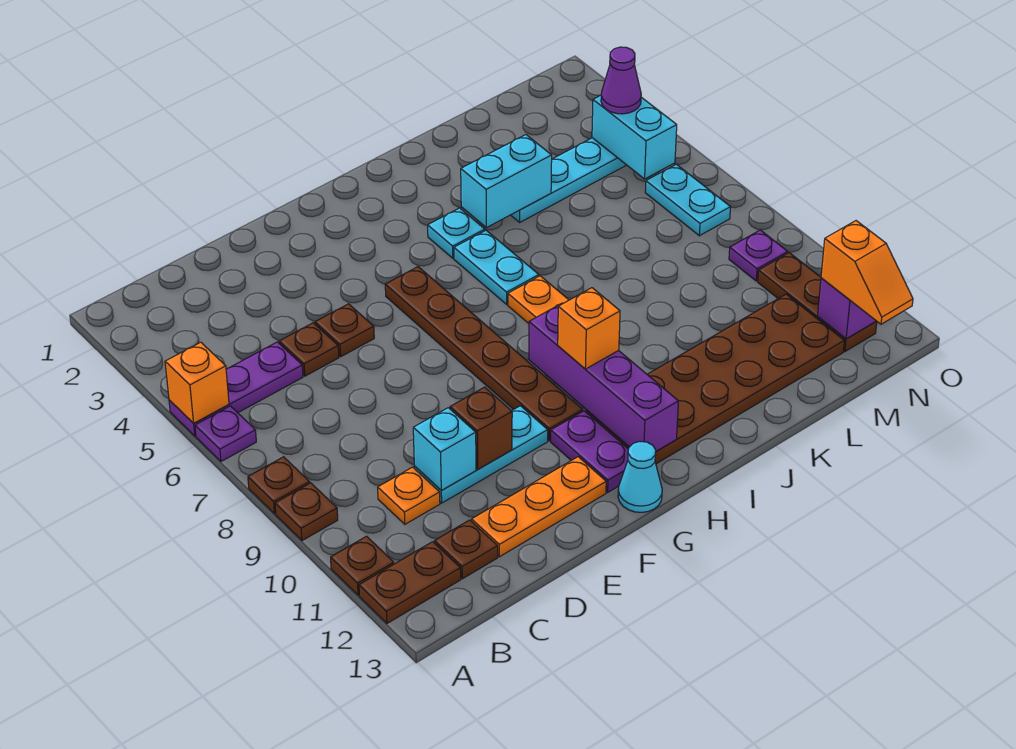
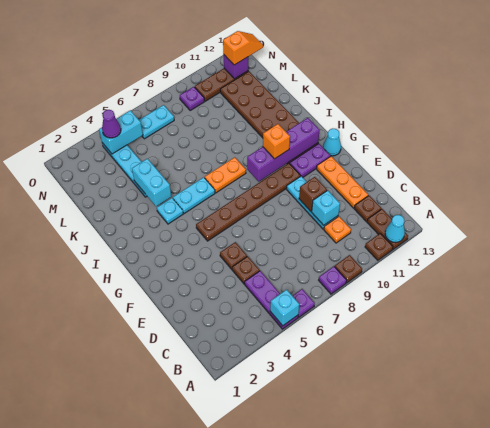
orange brick A5 level 2 -> cyan brick A5 level 2
brown plate A8 level 1 -> purple plate A8 level 1
none -> cyan cone A12 level 2

